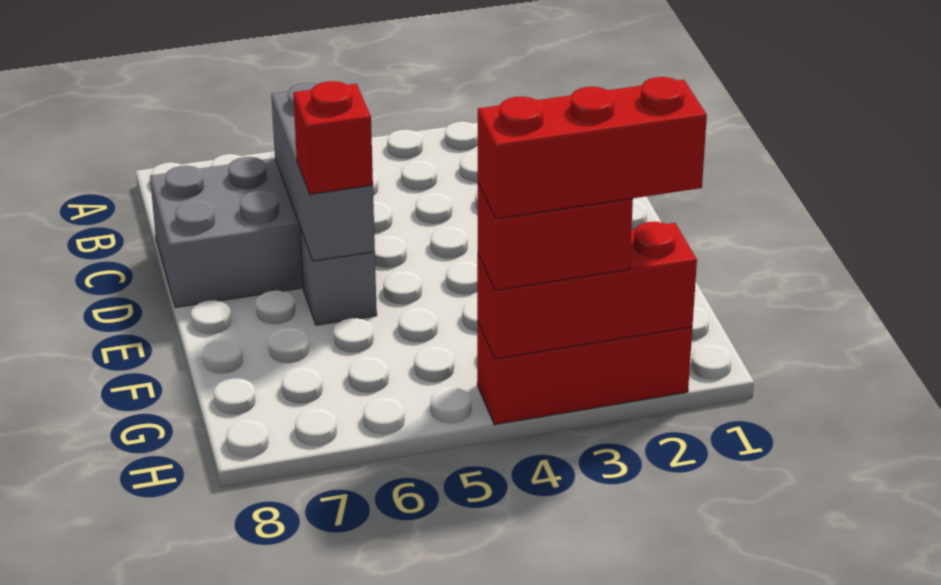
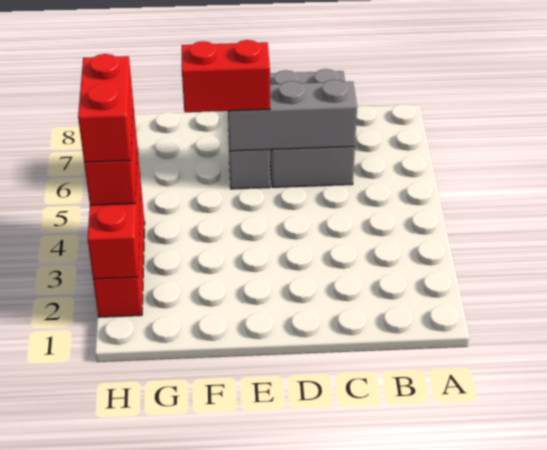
red brick E6 level 3 -> red brick E6:F6 level 3
red brick H2:H4 level 4 -> red brick H3:H4 level 4

